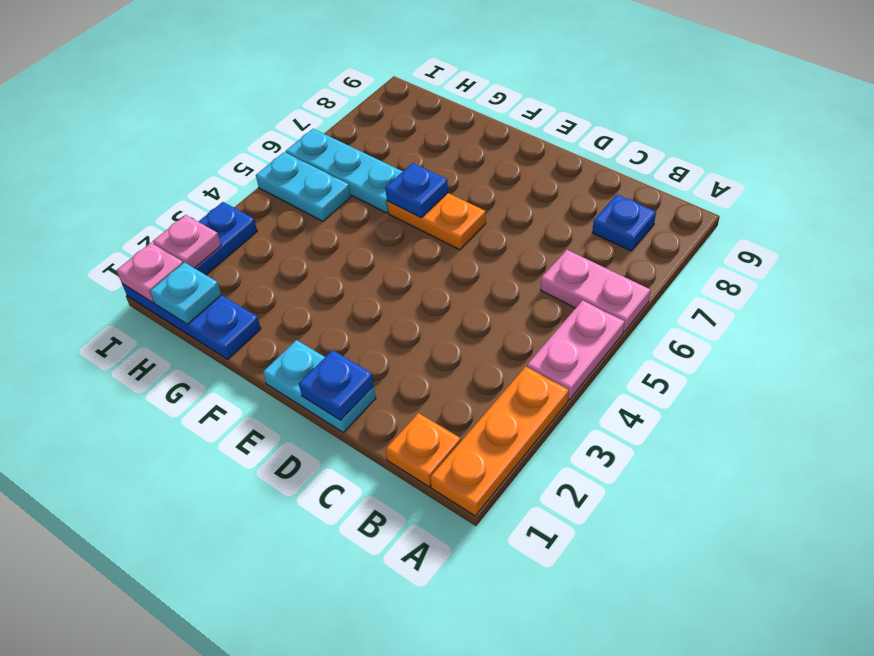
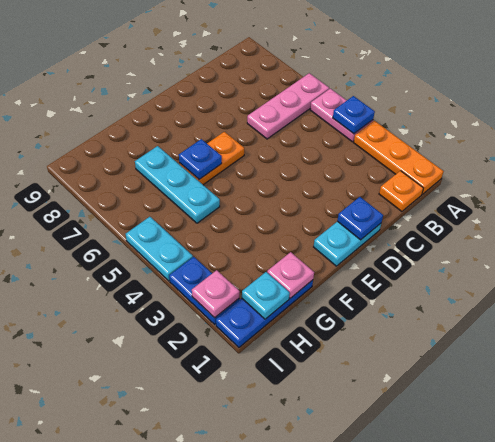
pink plate A6:B6 level 1 -> pink plate A6:C6 level 1
blue plate B8 level 1 -> blue plate A4 level 2
cyan plate G6:I6 level 1 -> cyan plate G5:G7 level 1
cyan plate H5:I5 level 1 -> cyan plate I4:I5 level 1
pink plate I1 level 2 -> pink plate G1 level 2

